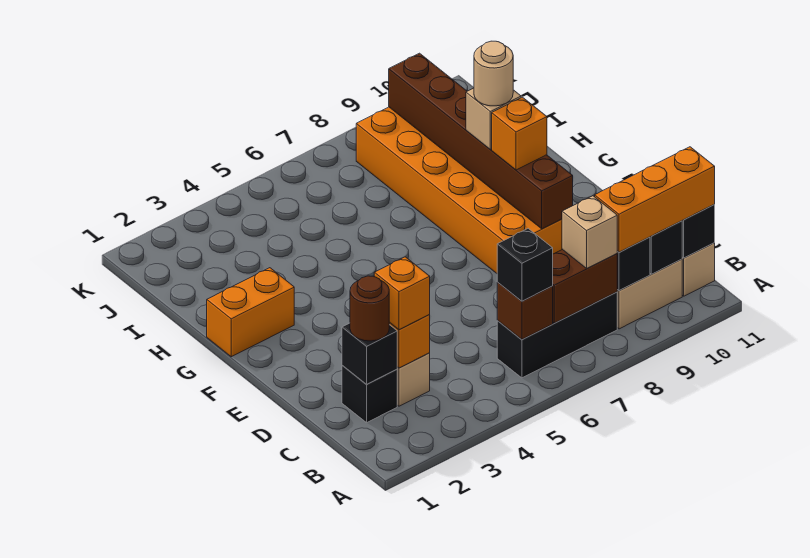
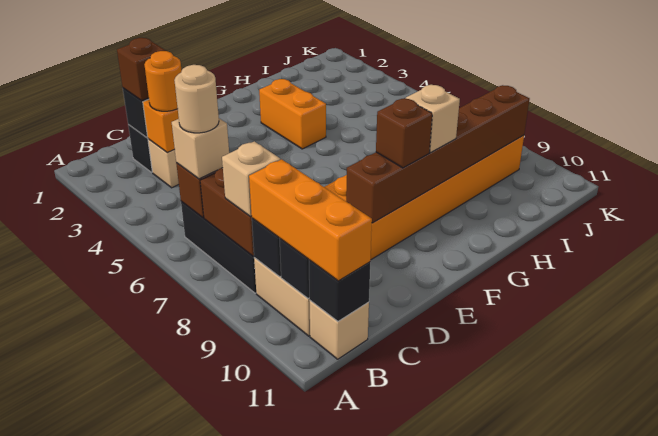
black brick B6 level 3 -> tan brick B6 level 3
brown round brick C2 level 3 -> brown brick C2 level 3
orange brick C3 level 3 -> orange round brick C3 level 3
orange brick F9 level 3 -> brown brick F9 level 3
orange brick G1:G2 level 1 -> orange brick G3:G4 level 1
tan round brick G9 level 4 -> tan round brick B6 level 4

